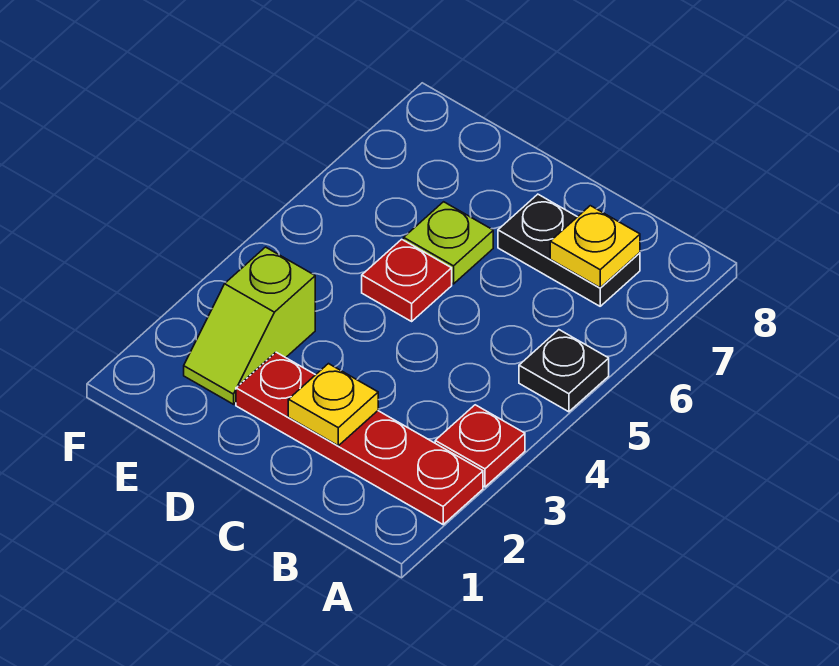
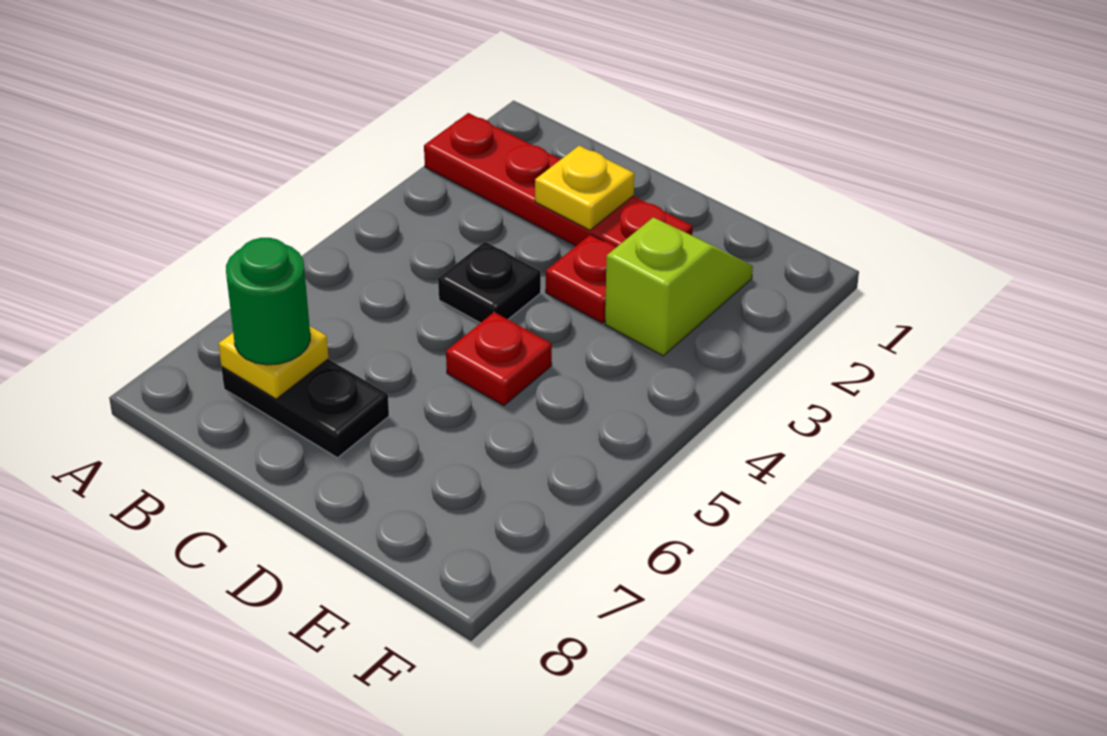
red plate A3 level 1 -> red plate D3 level 1
black plate A5 level 1 -> black plate C4 level 1
none -> green round brick B7 level 3
lime plate D6 level 1 -> none

